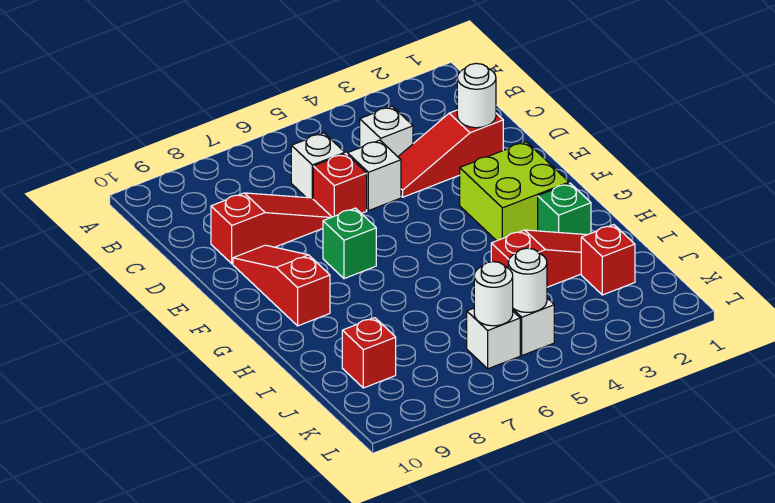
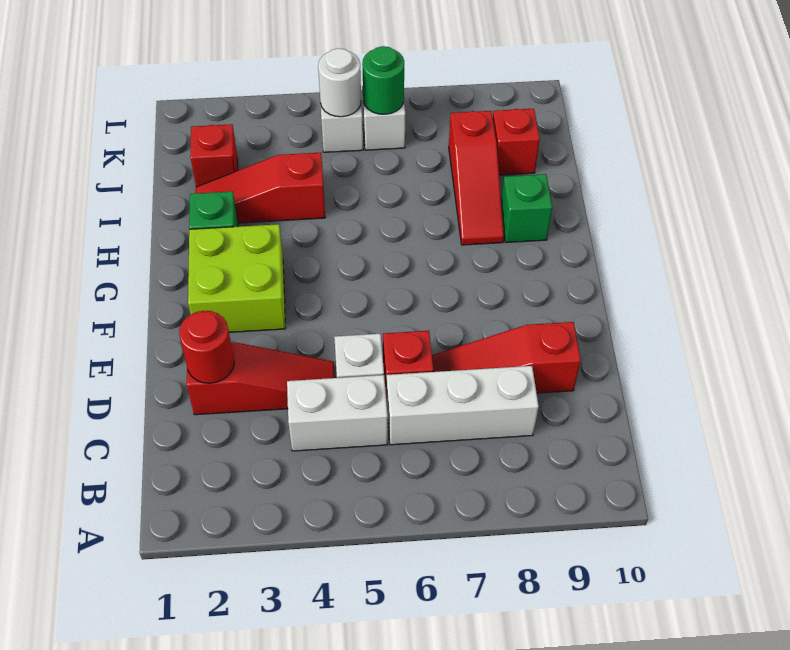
white brick C4 level 1 -> white brick C4:C5 level 1
white brick C6 level 1 -> white brick C6:C8 level 1
white round brick D2 level 2 -> red round brick D2 level 2
red slope E9:G9 level 1 top G -> red slope H8:J8 level 1 top J
green brick F7 level 1 -> green brick H9 level 1
white round brick K6 level 2 -> green round brick K6 level 2

